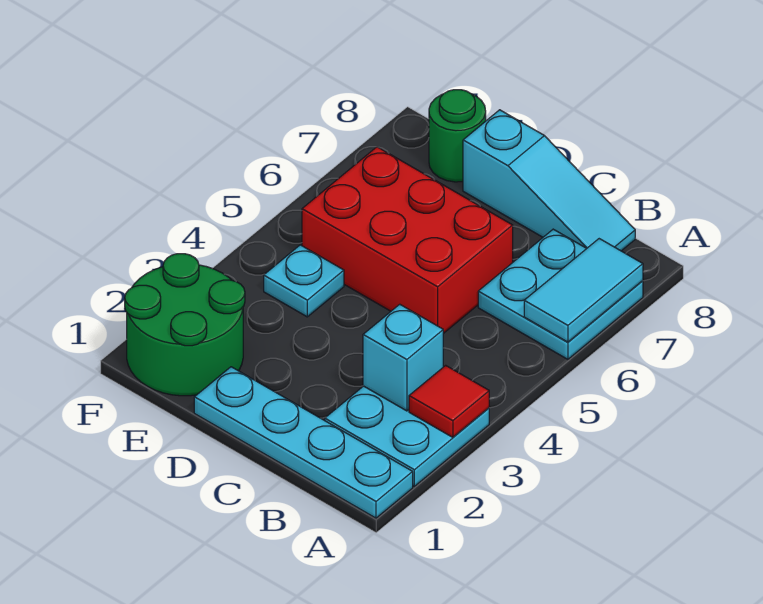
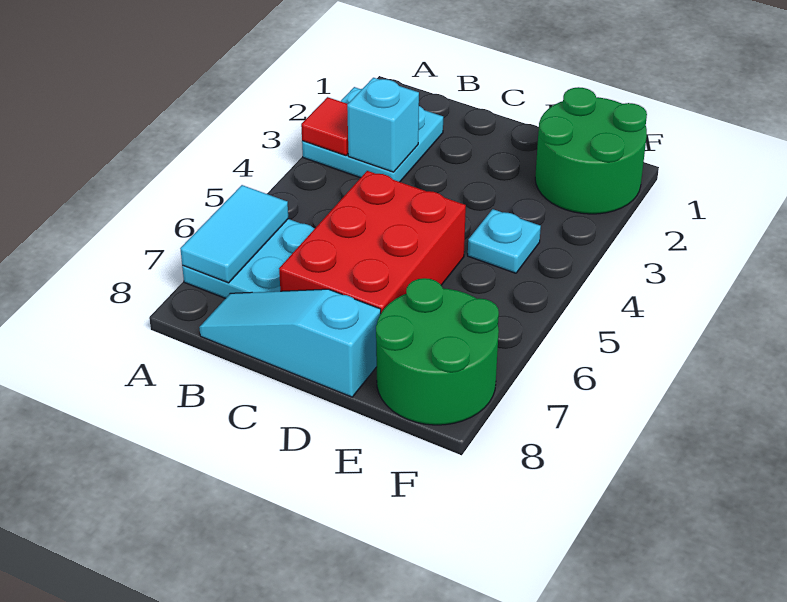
cyan plate A1:D1 level 1 -> none
red brick C5:E6 level 1 -> red brick C5:D7 level 1
green round brick E8 level 1 -> green round brick E7:F8 level 1

